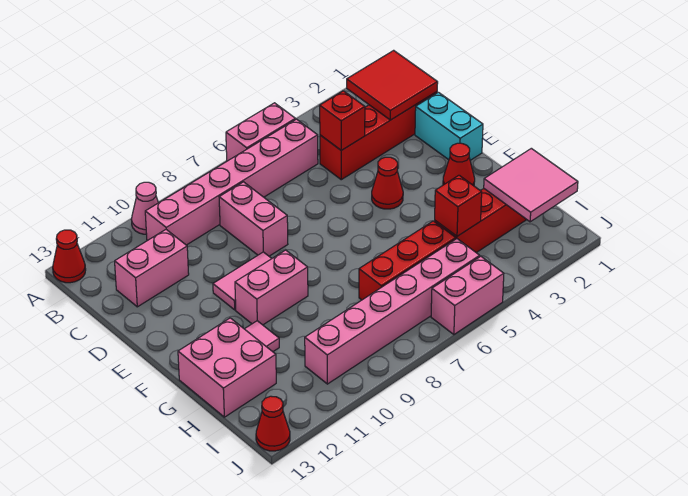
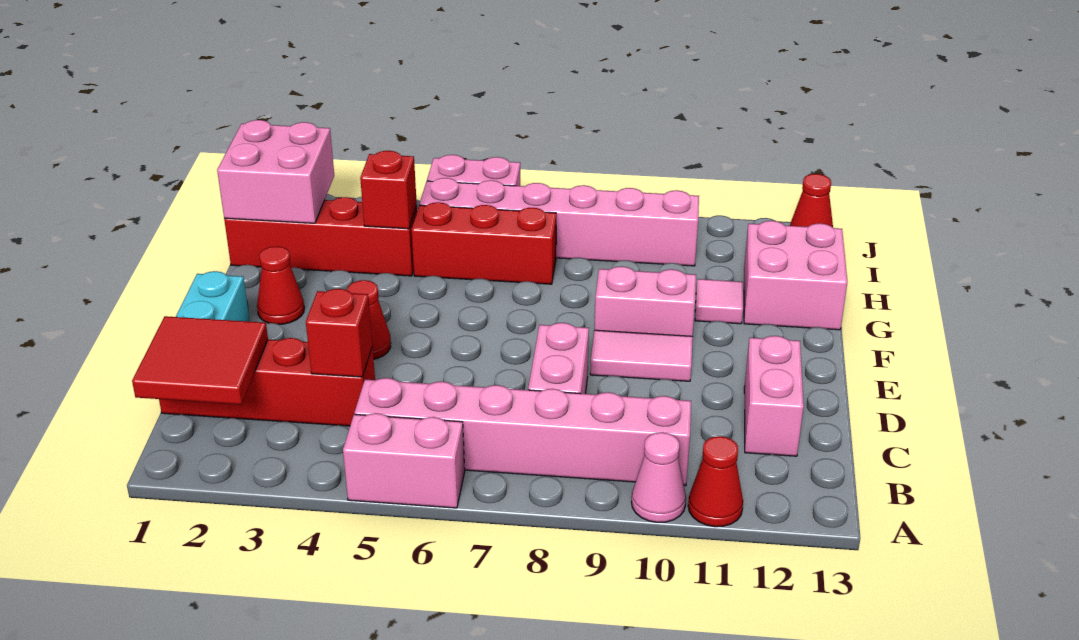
red cone A13 level 1 -> red cone A11 level 1
pink brick C11:C12 level 1 -> pink brick C12:D12 level 1
pink tile H1:I2 level 2 -> pink brick H1:I2 level 2

